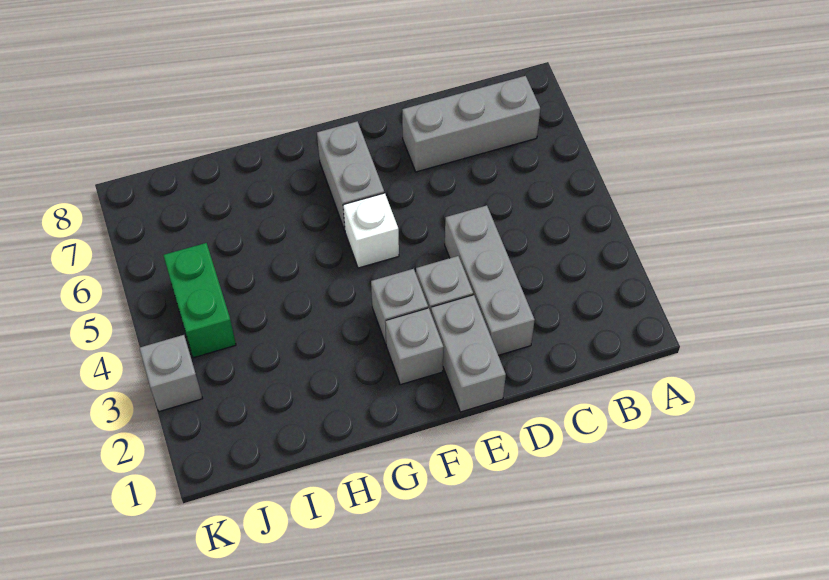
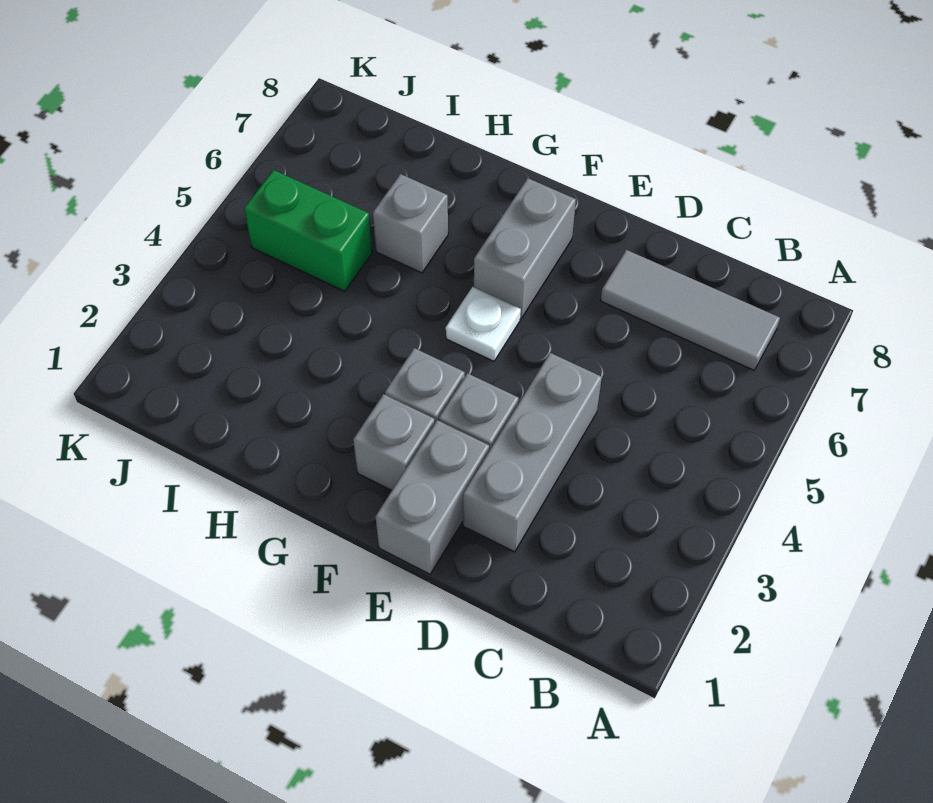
grey brick B7:D7 level 1 -> grey tile B7:D7 level 1
white brick F5 level 1 -> white plate F5 level 1
green brick J4:J5 level 1 -> green brick I5:J5 level 1
grey brick K3 level 1 -> grey brick H6 level 1

